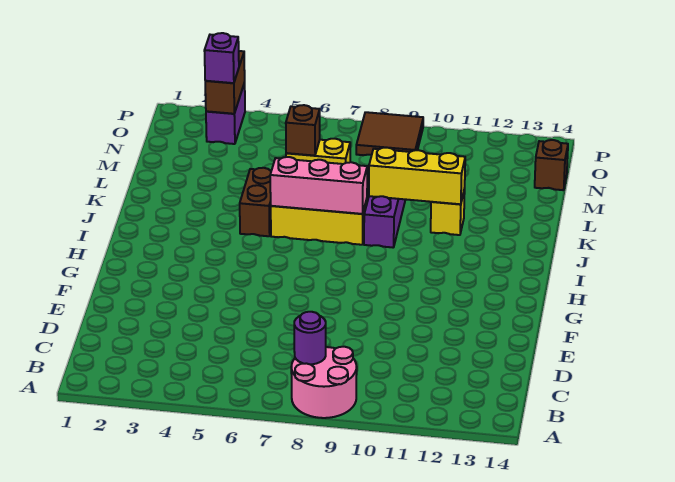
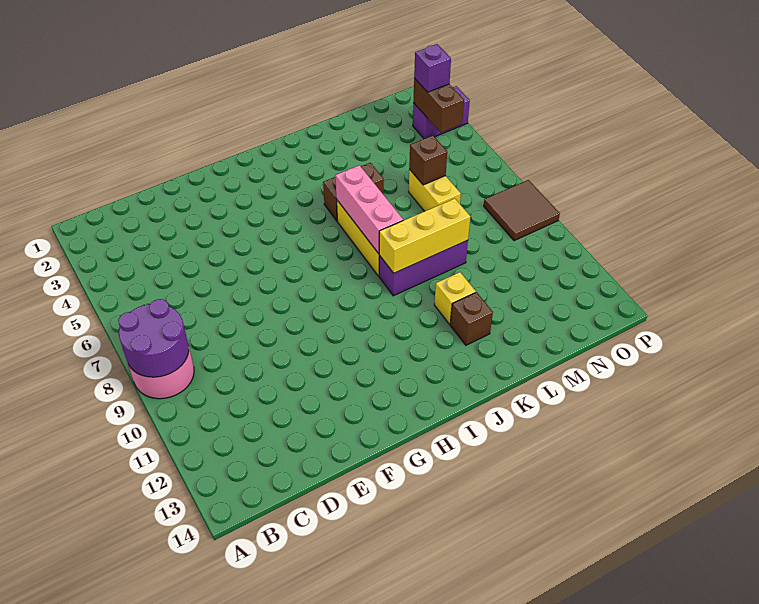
purple round brick B8 level 2 -> purple round brick A8:B9 level 2
yellow brick K9:K11 level 2 -> yellow brick J9:L9 level 2
brown brick N14 level 1 -> brown brick K12 level 1
brown brick O3:P3 level 2 -> brown brick O3:O4 level 2

